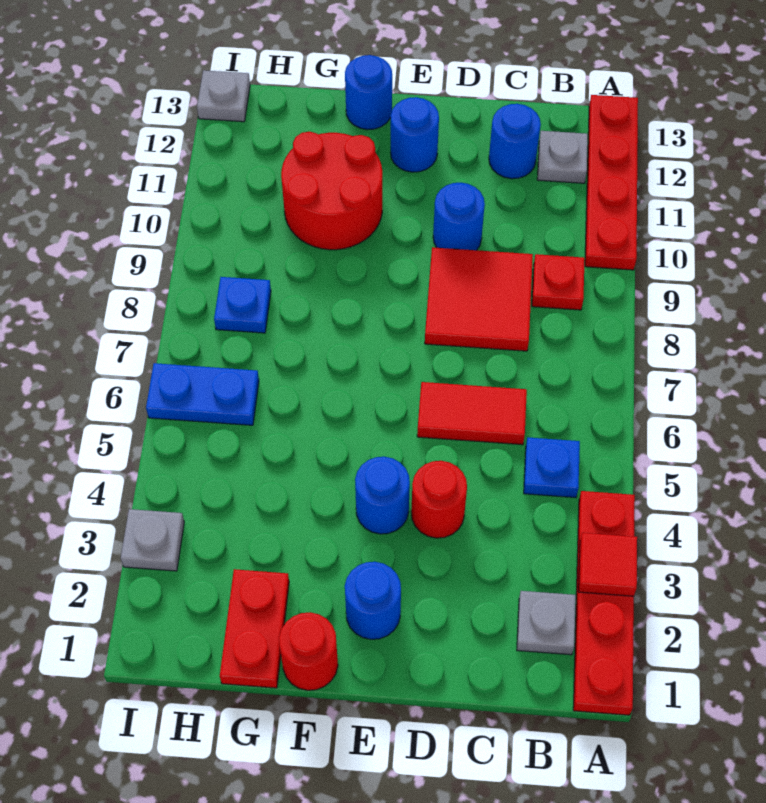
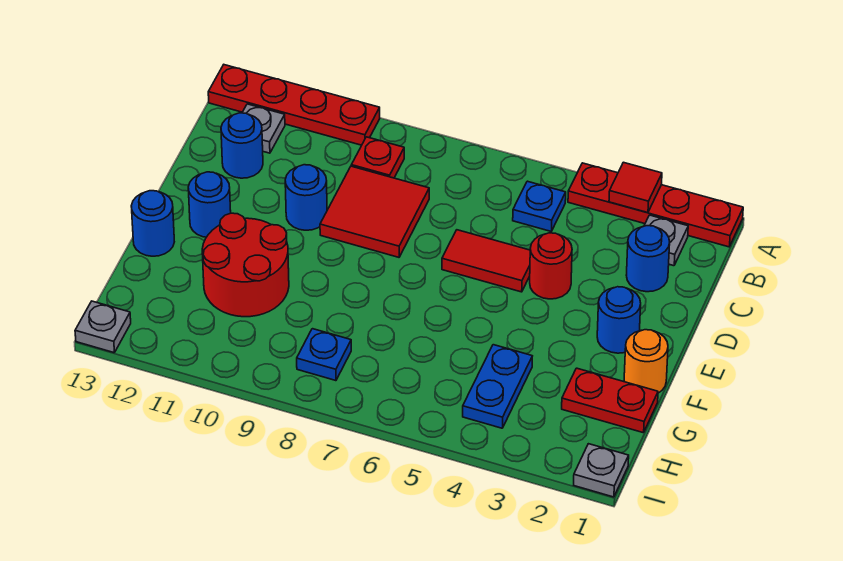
red tile C6:D6 level 1 -> red tile D5:D6 level 1
blue round brick E4 level 1 -> blue round brick C2 level 1
red round brick F1 level 1 -> orange round brick F1 level 1
blue plate H6:I6 level 1 -> blue plate G4:H4 level 1
grey plate I3 level 1 -> grey plate I1 level 1

